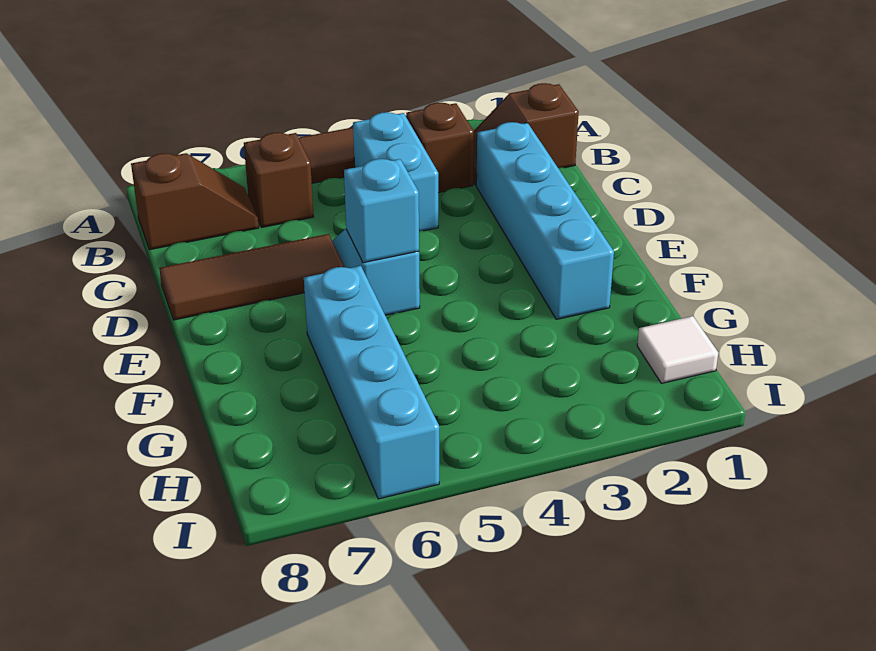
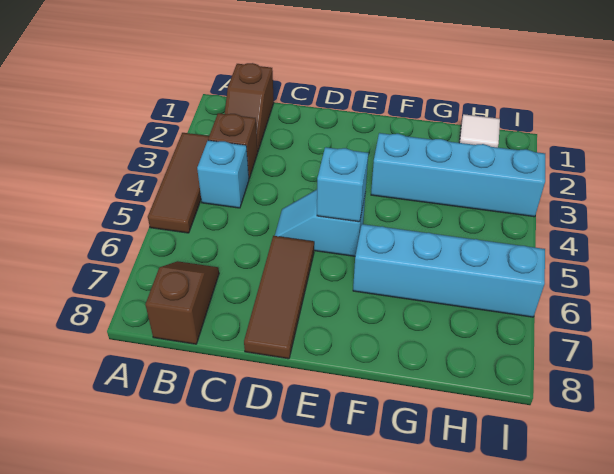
cyan brick B4:C4 level 1 -> cyan brick B4 level 1
brown brick B6 level 1 -> none
cyan brick C2:F2 level 1 -> cyan brick F3:I3 level 1

